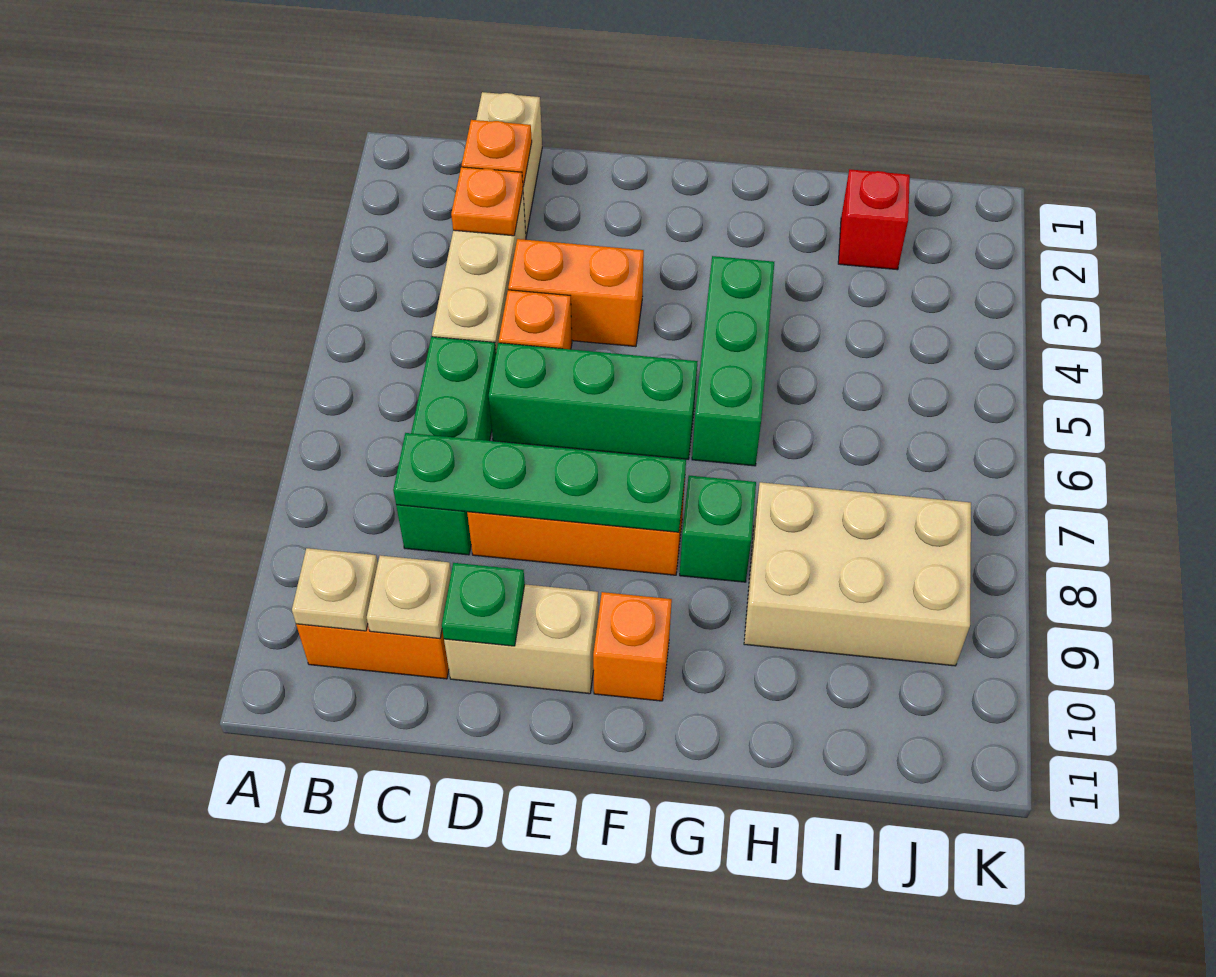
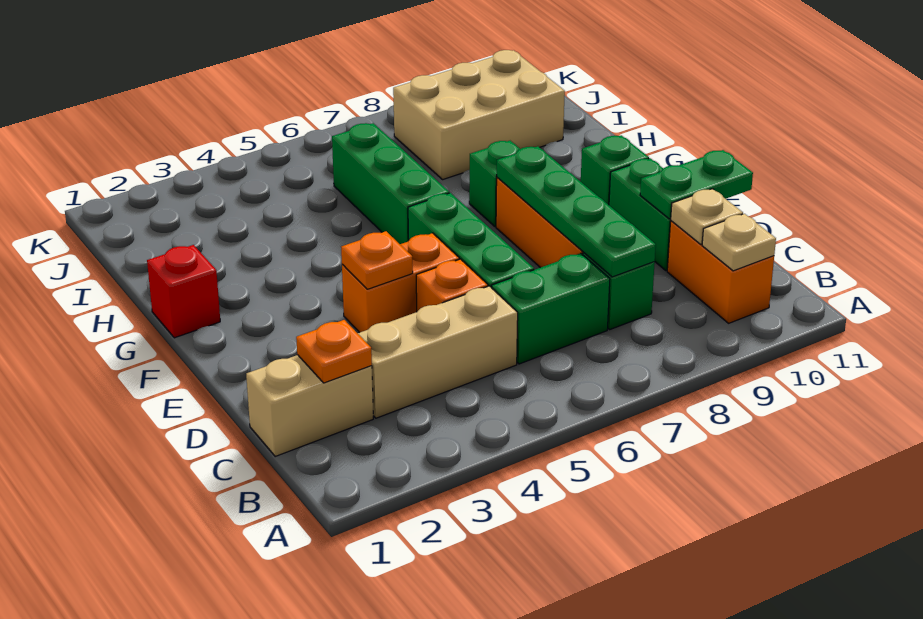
orange plate C3 level 2 -> orange plate E4 level 2
orange brick D4:E4 level 1 -> orange brick E4:E5 level 1
tan brick D10:E10 level 1 -> green brick D10:E10 level 1
green plate D10 level 2 -> green plate D10:D11 level 2
orange brick F10 level 1 -> green brick F10 level 1
green brick G4:G6 level 1 -> green brick G6:I6 level 1
tan brick H8:J9 level 1 -> tan brick I8:J10 level 1
red brick I2 level 1 -> red brick G1 level 1

